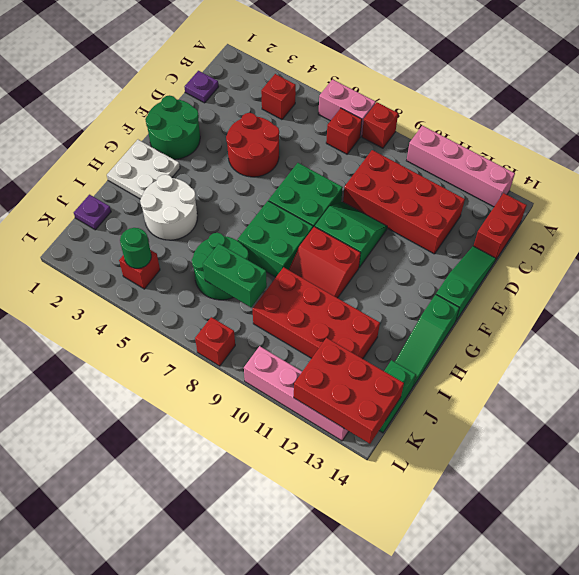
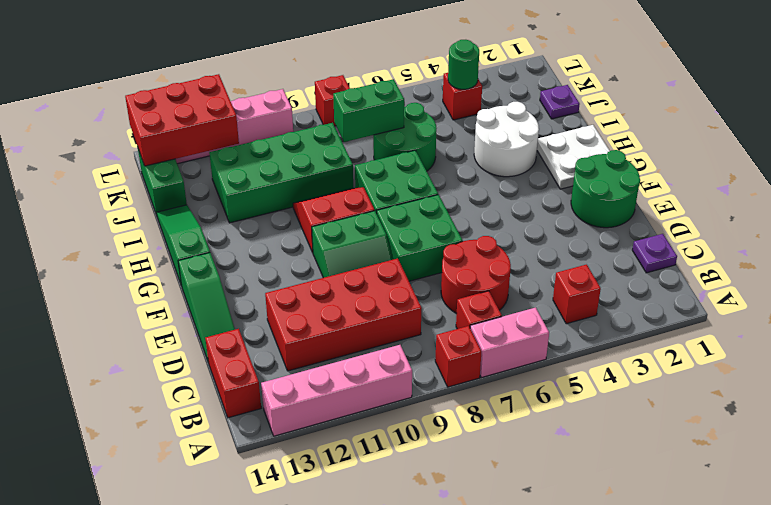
red round brick D4:E5 level 1 -> red round brick C6:D7 level 1
red brick I9:J12 level 1 -> green brick I9:J12 level 1

